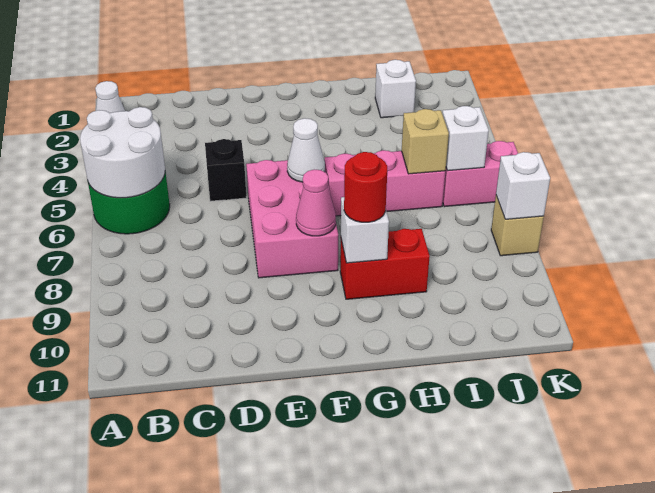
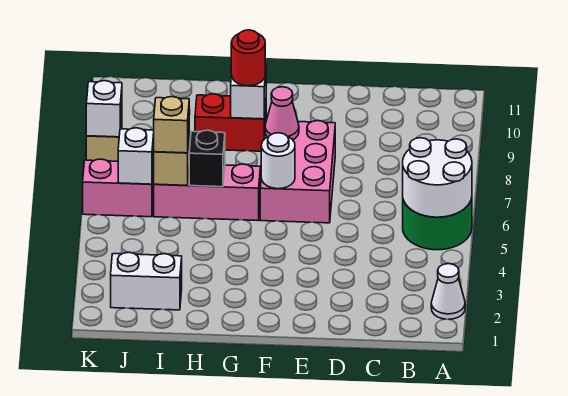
black brick D5 level 1 -> black brick H6 level 2
white cone F6 level 2 -> white round brick F6 level 2
white brick I2 level 1 -> white brick I2:J2 level 1
none -> tan brick I6 level 3

